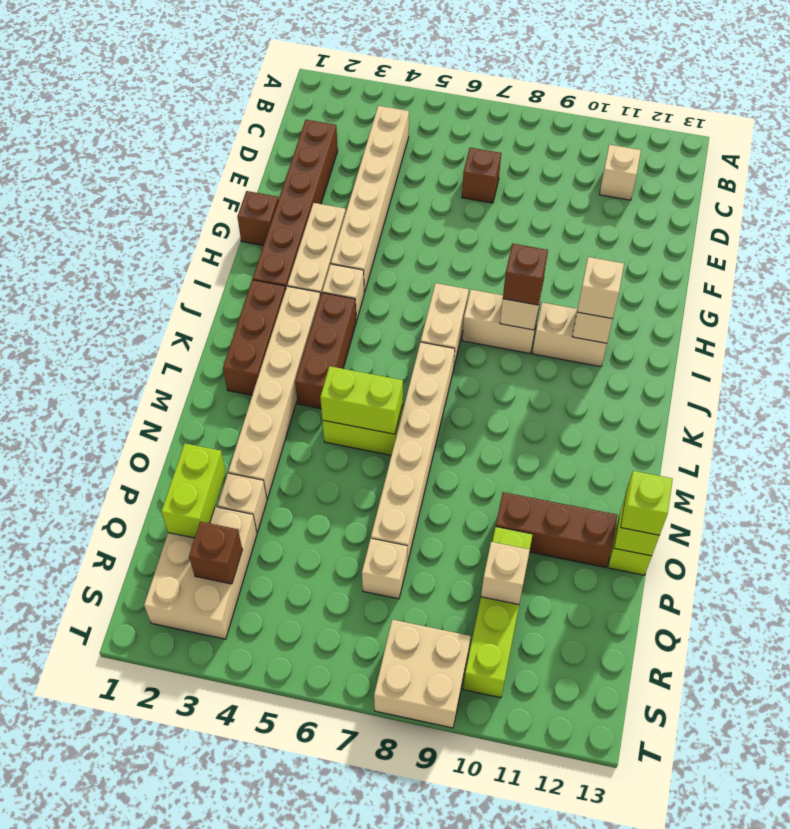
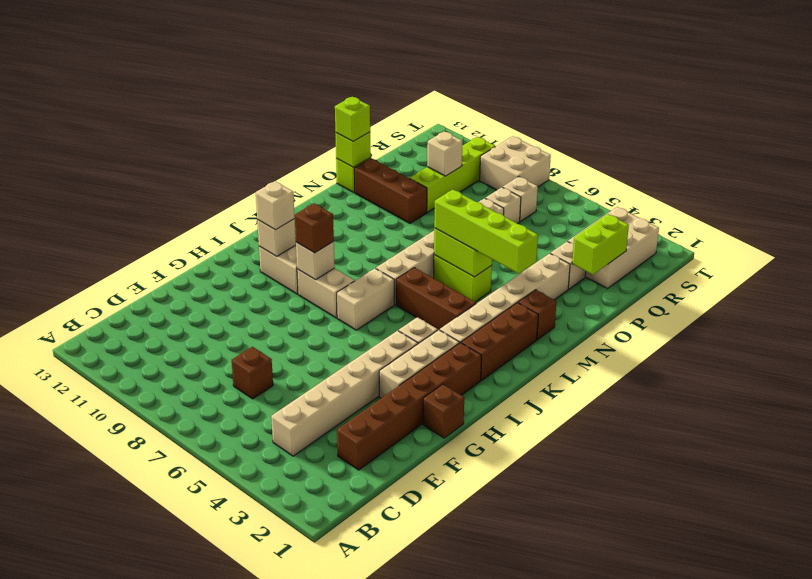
tan brick C11 level 1 -> tan brick R7 level 1
brown brick J4:L4 level 1 -> brown brick K4:K6 level 1
none -> lime brick M3:M6 level 3
brown brick R3 level 2 -> brown brick M2 level 1

